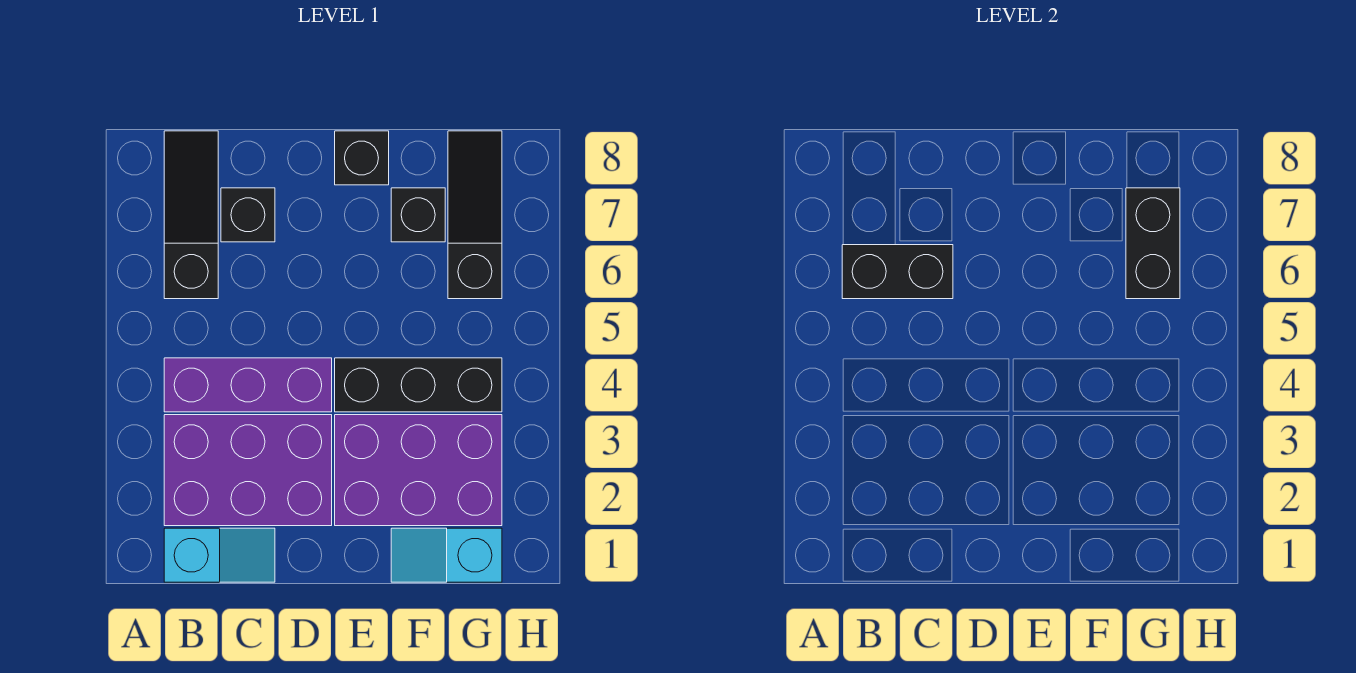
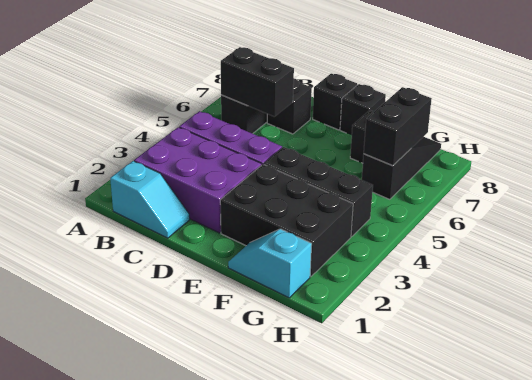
none -> black brick D8 level 1
purple brick E2:G3 level 1 -> black brick E2:G3 level 1

